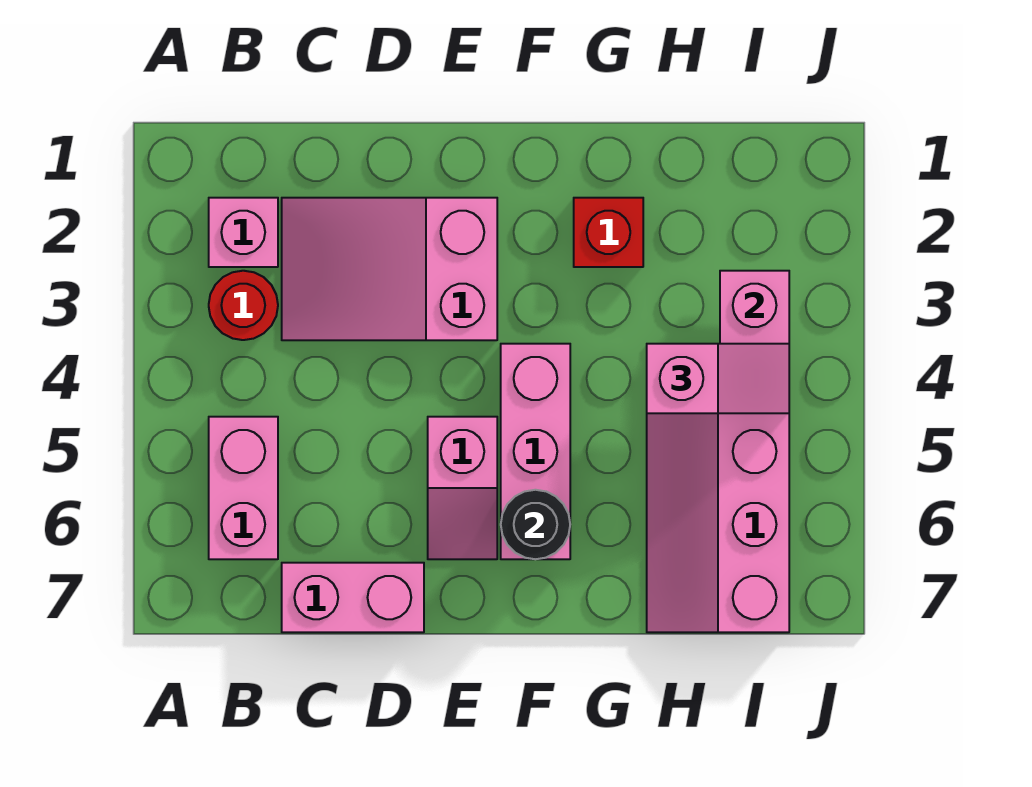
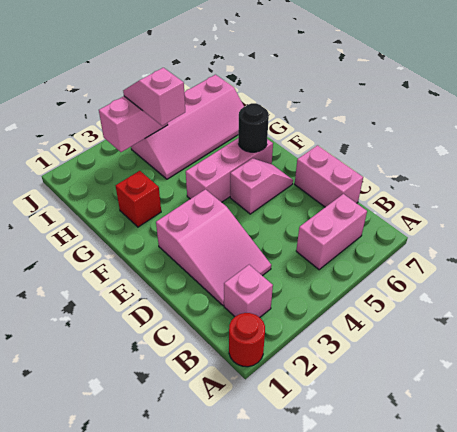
red round brick B3 level 1 -> red round brick A1 level 1

